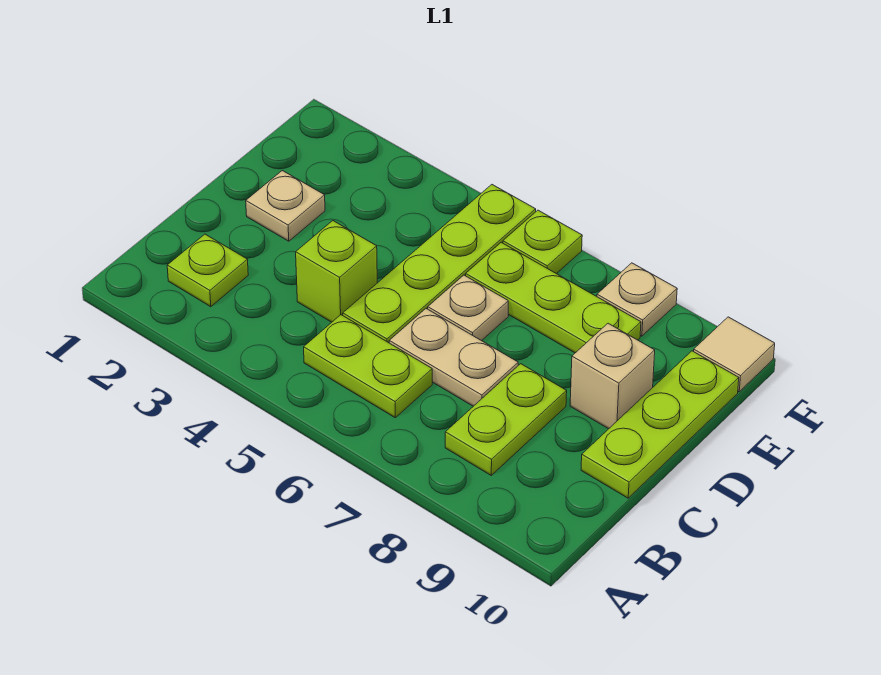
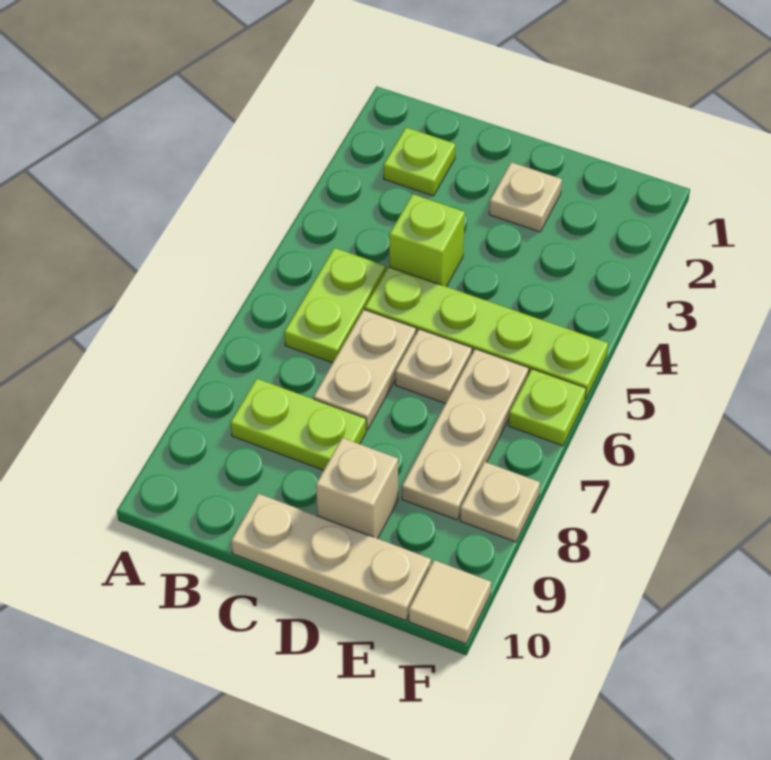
lime plate C10:E10 level 1 -> tan plate C10:E10 level 1
lime plate E6:E8 level 1 -> tan plate E6:E8 level 1

